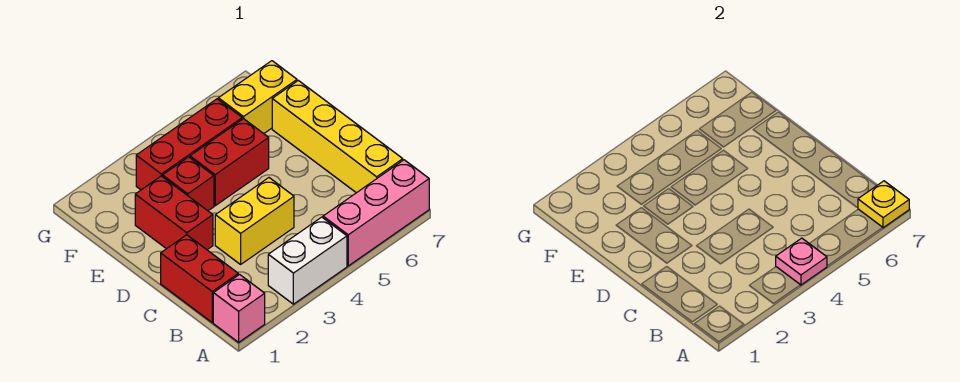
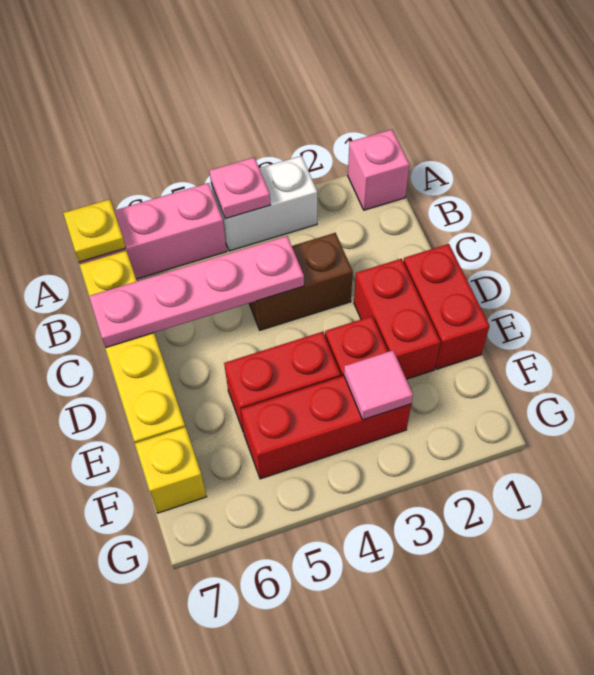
red brick B1:C1 level 1 -> red brick D1:E1 level 1
yellow brick C3:C4 level 1 -> brown brick C3:C4 level 1
none -> pink plate C4:C7 level 2
none -> pink tile F3 level 2
yellow brick F6:F7 level 1 -> yellow brick F7 level 1

